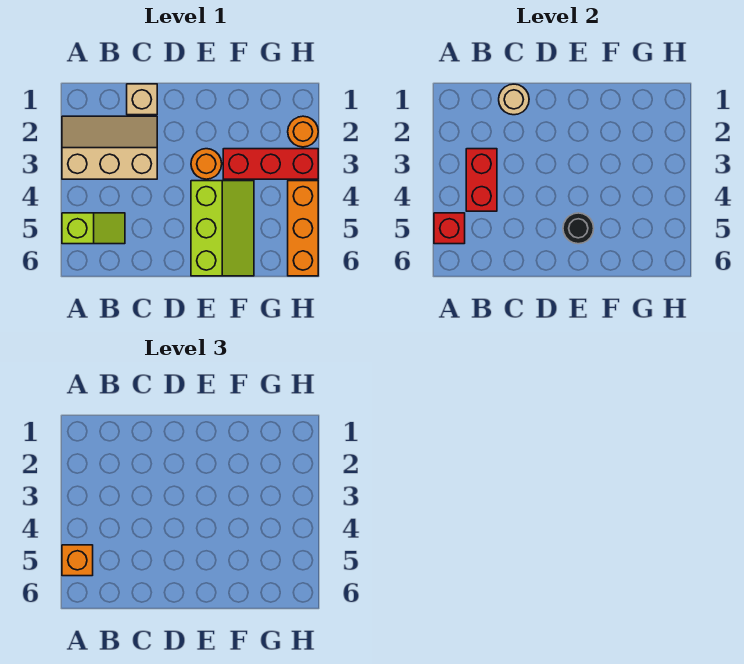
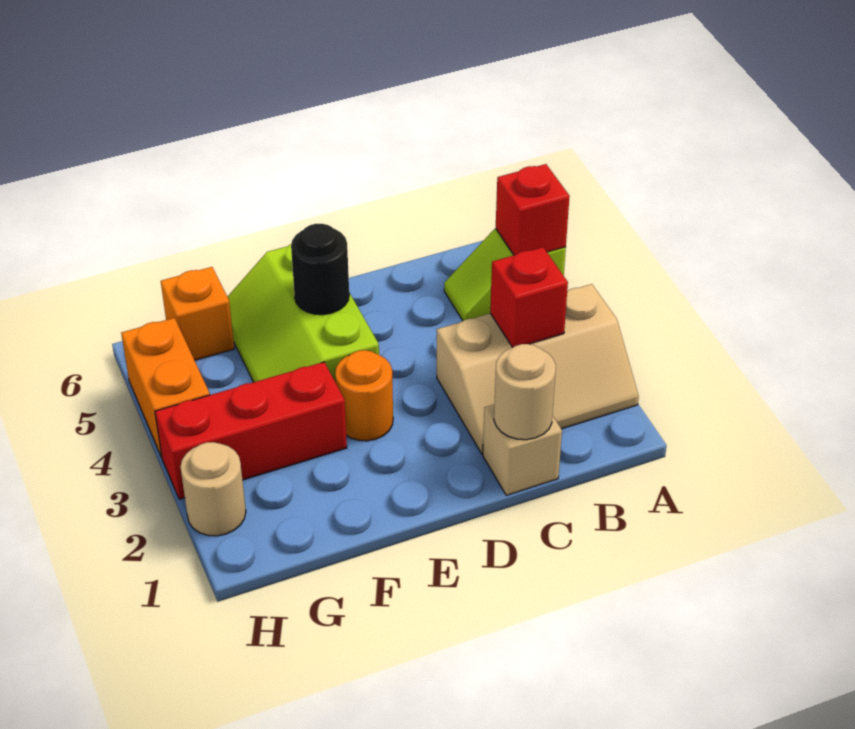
orange brick A5 level 3 -> orange brick G6 level 1
red brick B3:B4 level 2 -> red brick B3 level 2
orange round brick H2 level 1 -> tan round brick H2 level 1
orange brick H4:H6 level 1 -> orange brick H4:H5 level 1

